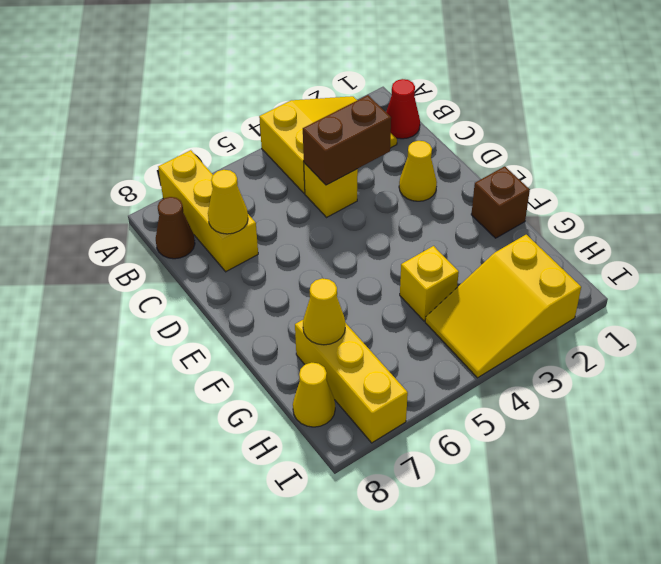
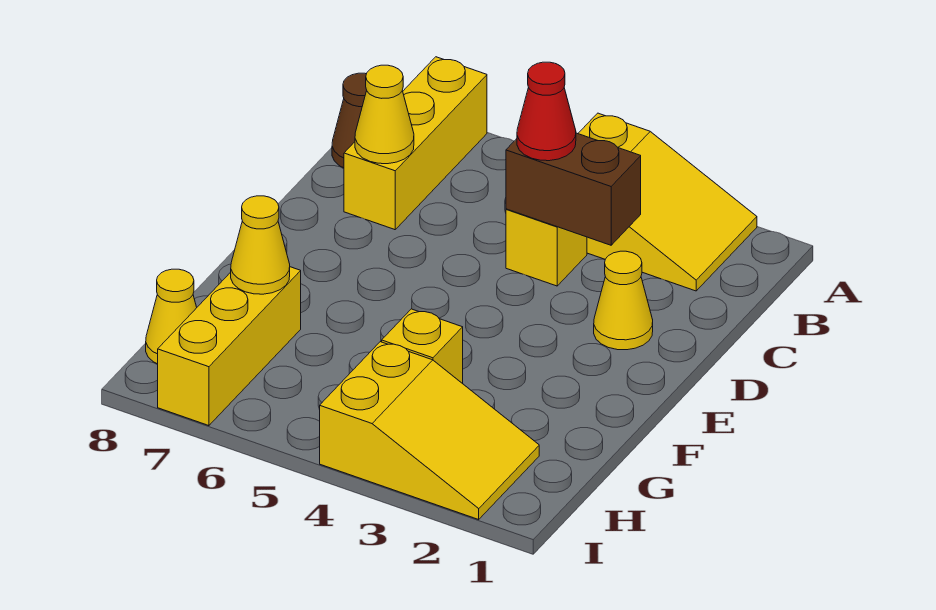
red cone B1 level 1 -> red cone C4 level 3
brown brick F1 level 1 -> none
yellow slope H2:I4 level 1 top 2 -> yellow slope H2:I4 level 1 top 4

